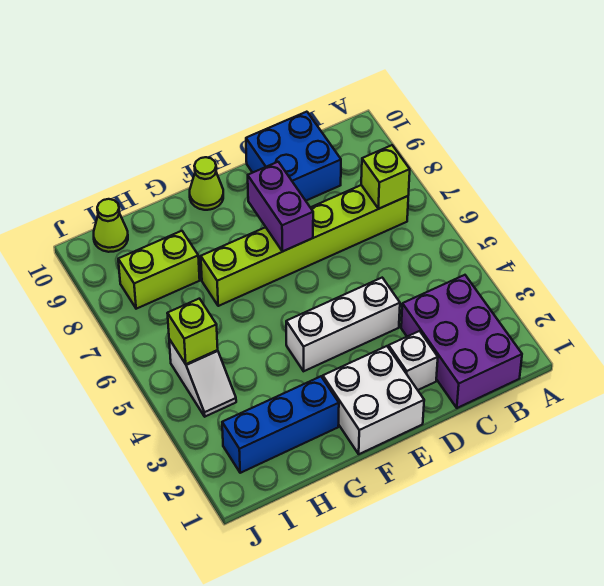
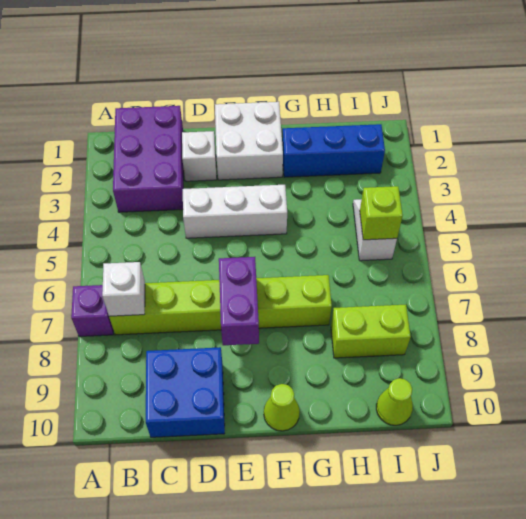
none -> purple brick A7 level 1
lime brick B7 level 2 -> white brick B7 level 2

